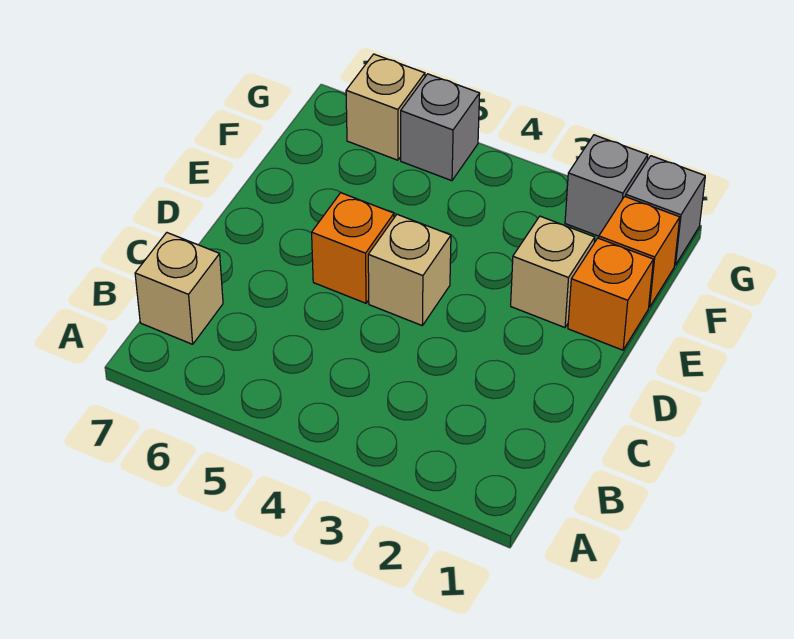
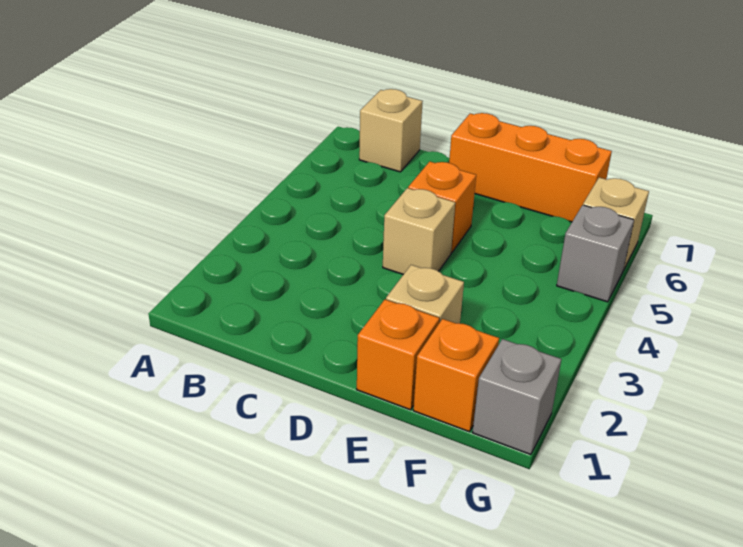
none -> orange brick D7:F7 level 1
grey brick G2 level 1 -> none

